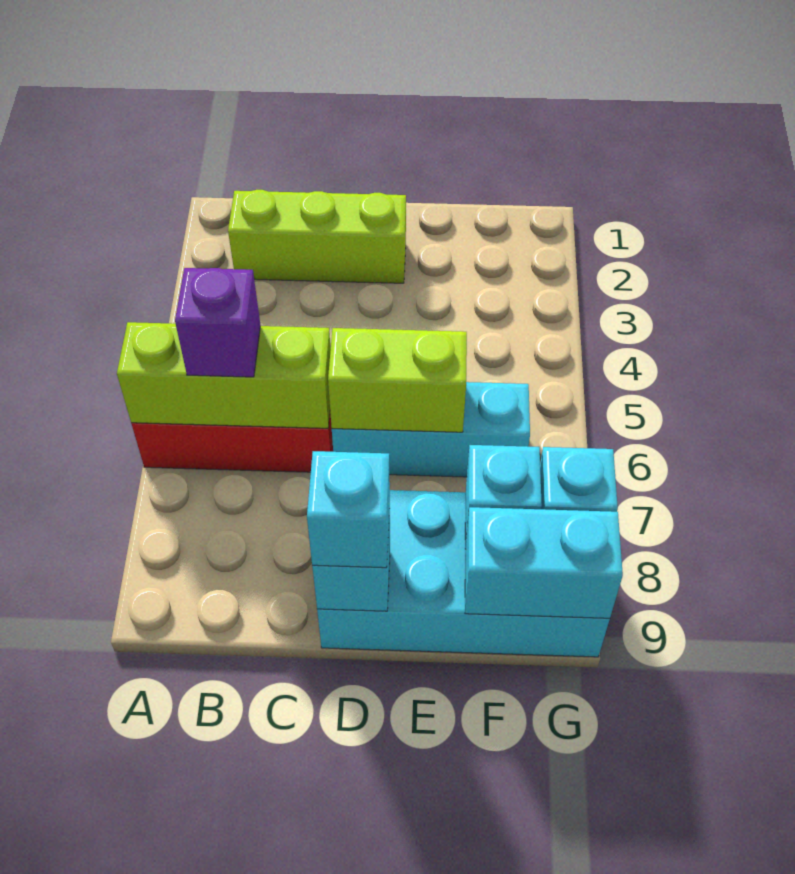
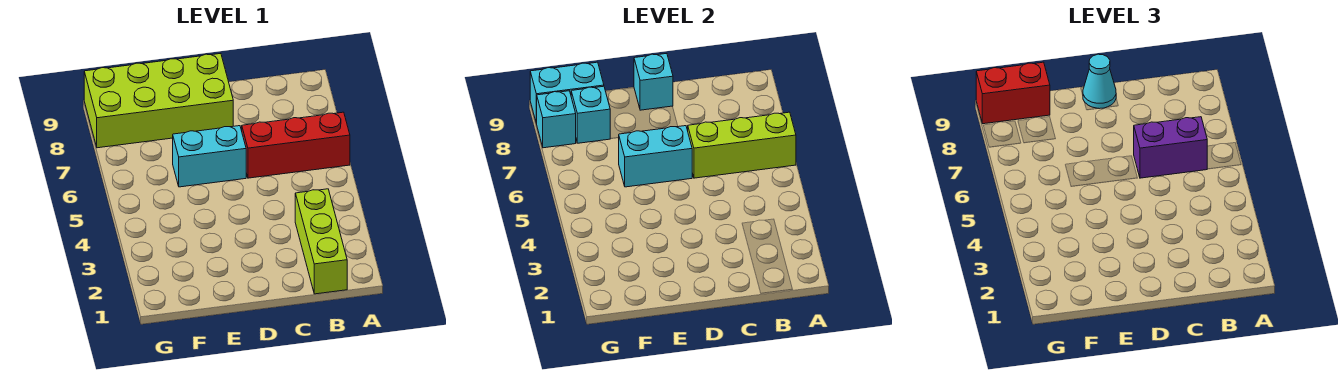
lime brick B2:D2 level 1 -> lime brick B1:B3 level 1
purple brick B6 level 3 -> purple brick B6:C6 level 3
cyan brick D6:F6 level 1 -> cyan brick D6:E6 level 1
lime brick D6:E6 level 2 -> cyan brick D6:E6 level 2
cyan brick D8:G9 level 1 -> lime brick D8:G9 level 1
cyan brick D9 level 3 -> cyan cone D9 level 3
none -> red brick F9:G9 level 3

